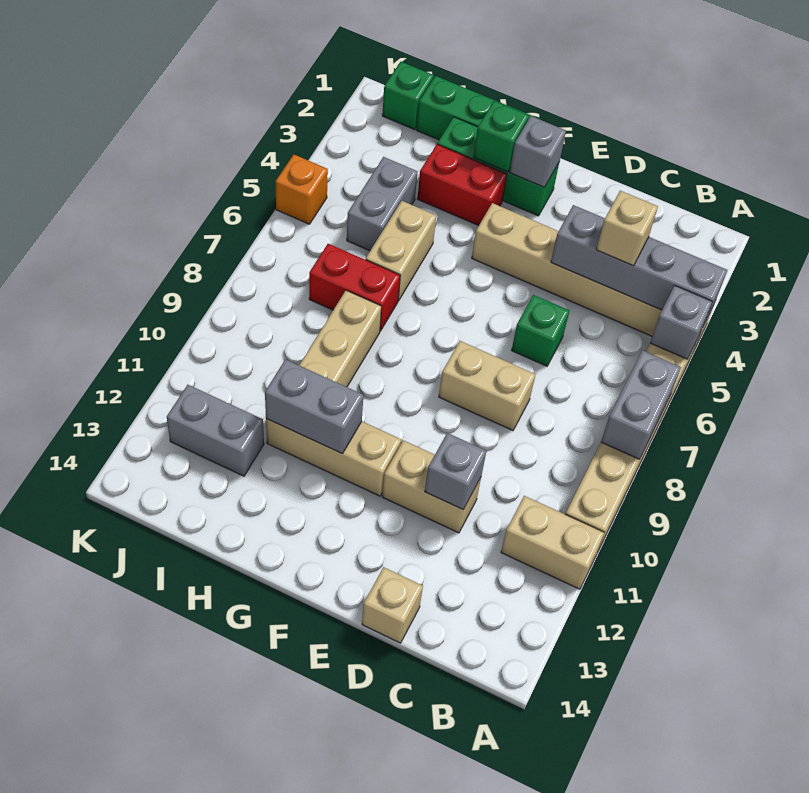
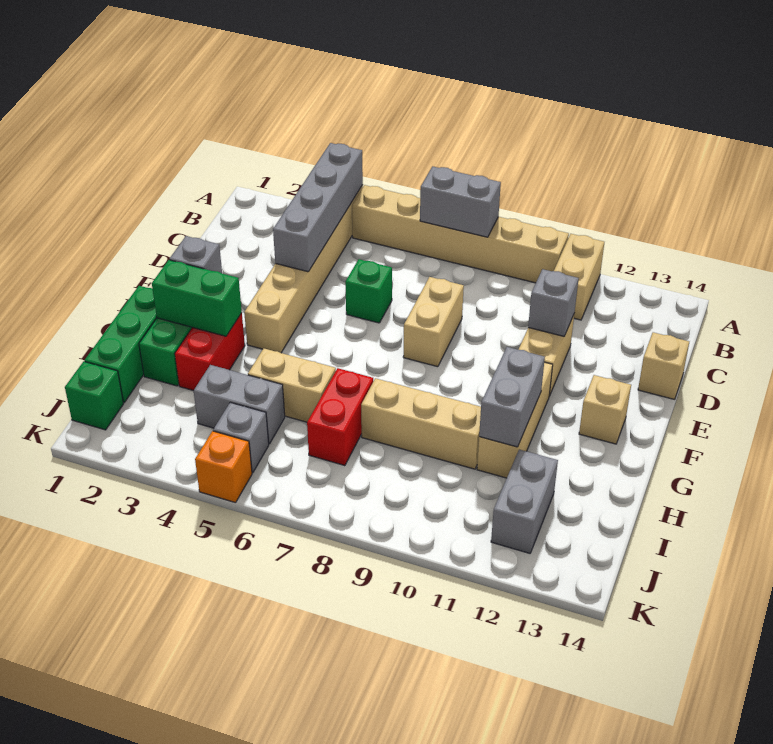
grey brick A5 level 2 -> grey brick J5 level 1
tan brick C4 level 3 -> tan brick F13 level 1
green brick G2 level 2 -> green brick G2:G3 level 2

